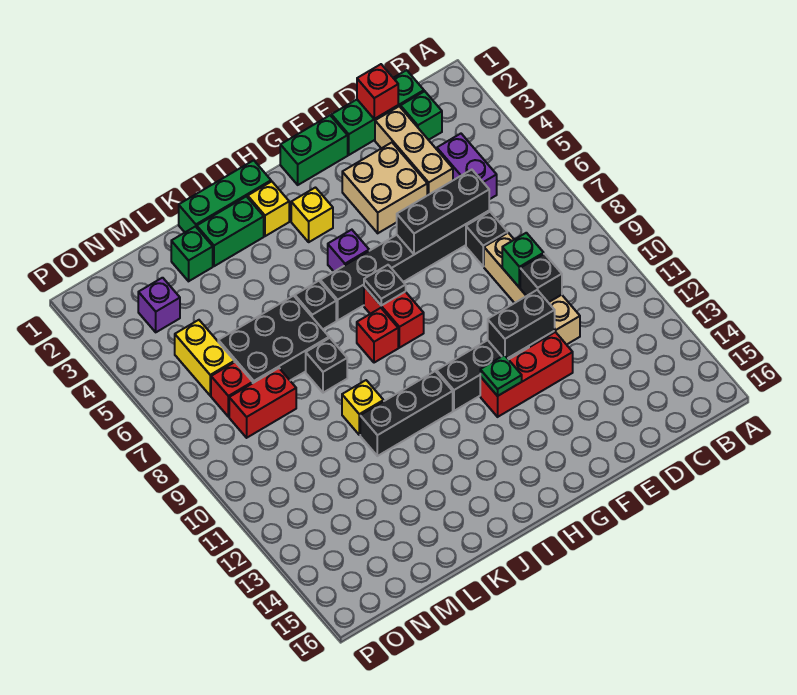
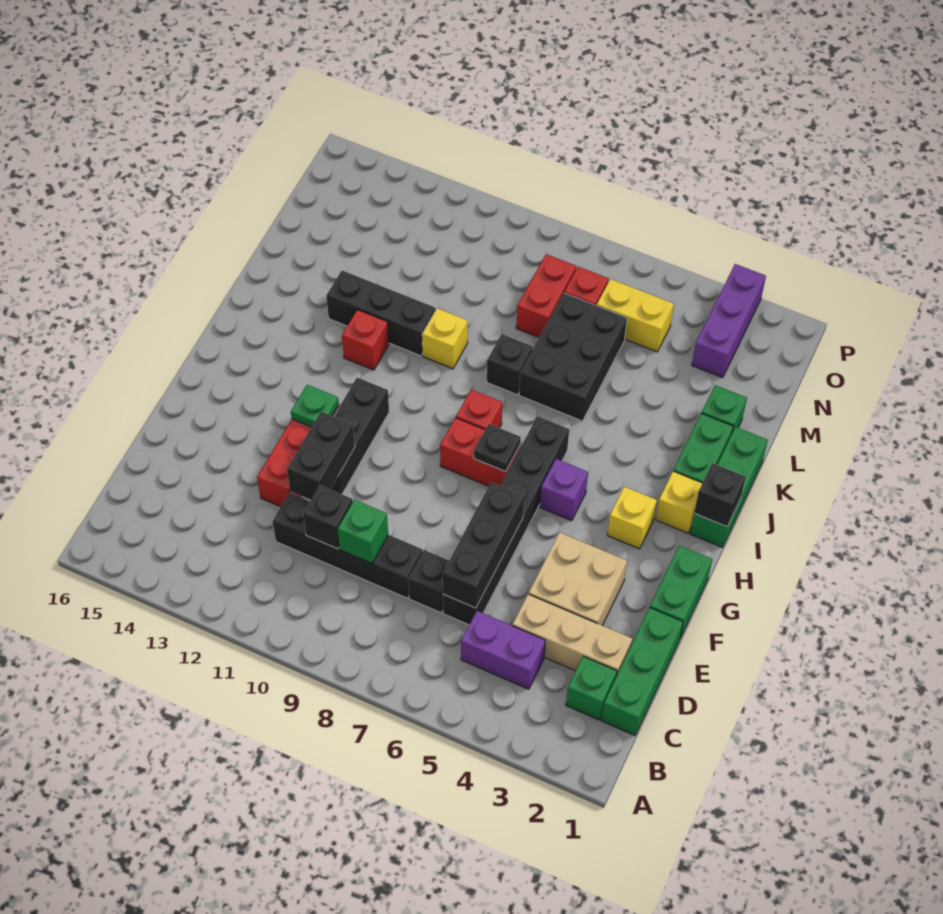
red brick D1 level 2 -> red brick J12 level 1
tan brick D8:D11 level 1 -> black brick D8:D11 level 1
black brick I11:K11 level 1 -> black brick K11:K13 level 1
black brick J6 level 1 -> black brick I1 level 2
purple brick N3 level 1 -> purple brick N3:P3 level 1

